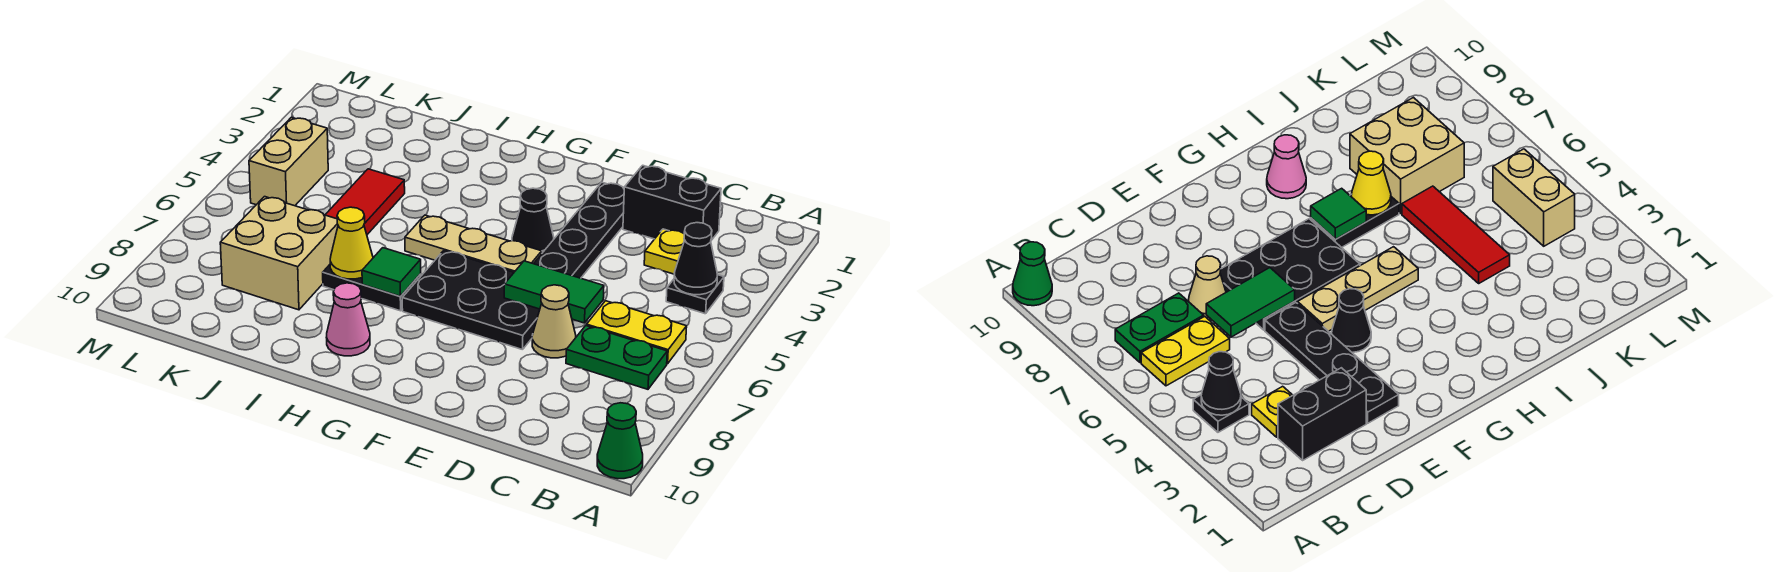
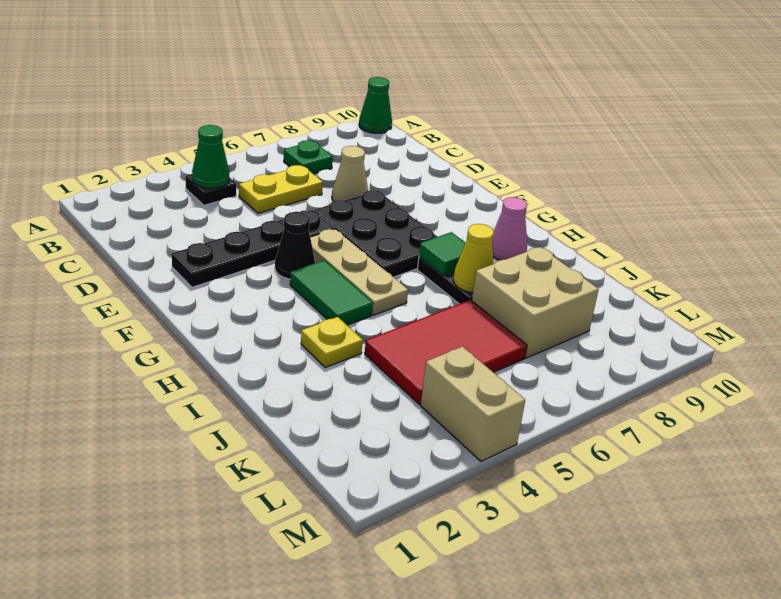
black cone B4 level 2 -> green cone B4 level 2
yellow plate B6:C6 level 1 -> yellow plate C5:C6 level 1
green plate B7:C7 level 1 -> green plate B7 level 1
black brick C2:D2 level 1 -> none
yellow plate C3 level 1 -> yellow plate I3 level 1
green tile D6:E6 level 2 -> green tile G4:H4 level 1
red tile J4:J6 level 1 -> red tile J4:K6 level 1
tan brick L4:L5 level 1 -> tan brick L4:M4 level 1

